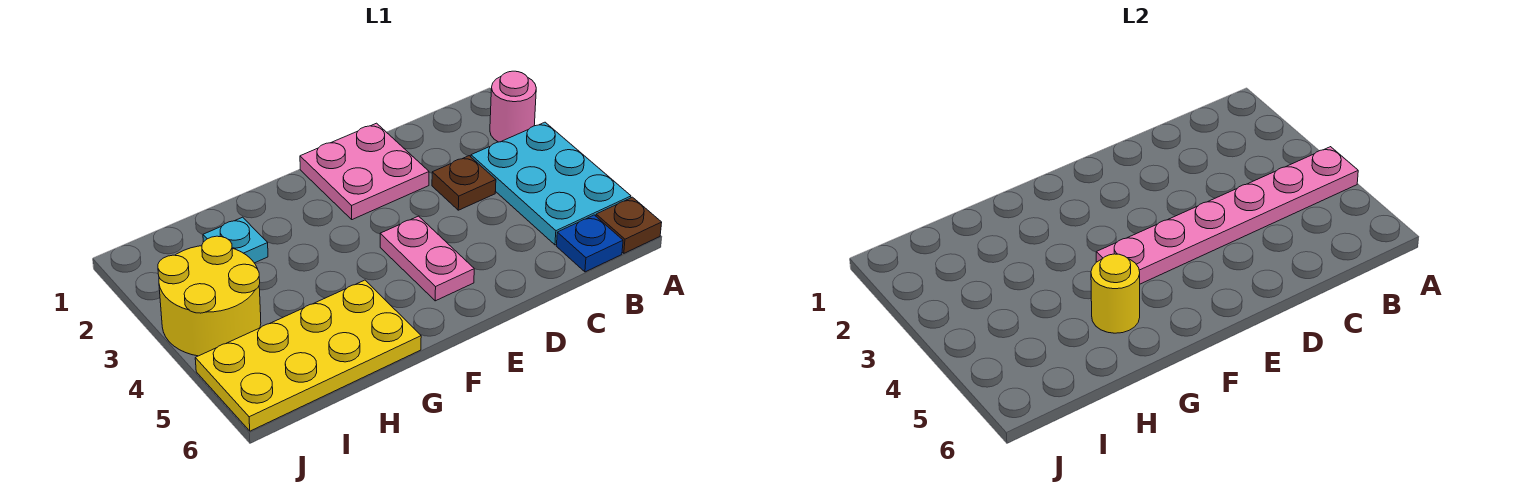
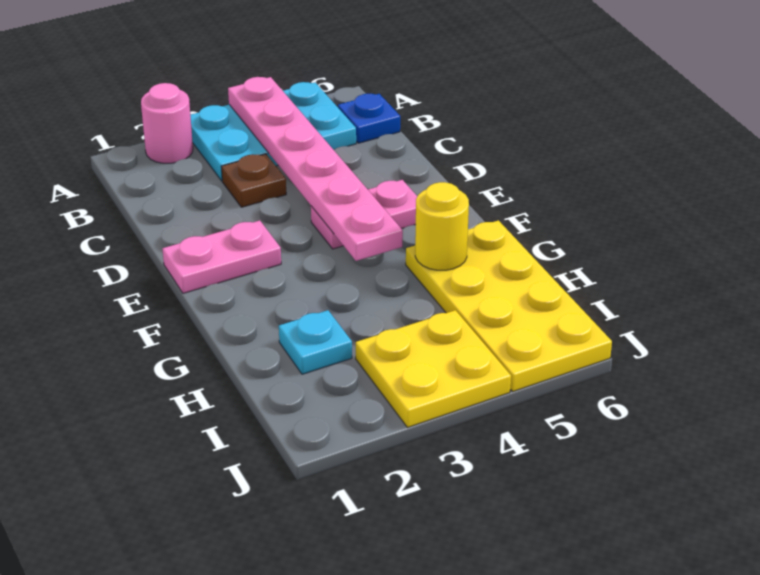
brown plate A6 level 1 -> none
pink plate D1:E2 level 1 -> pink plate E1:E2 level 1
yellow round brick I3:J4 level 1 -> yellow plate I3:J4 level 1

